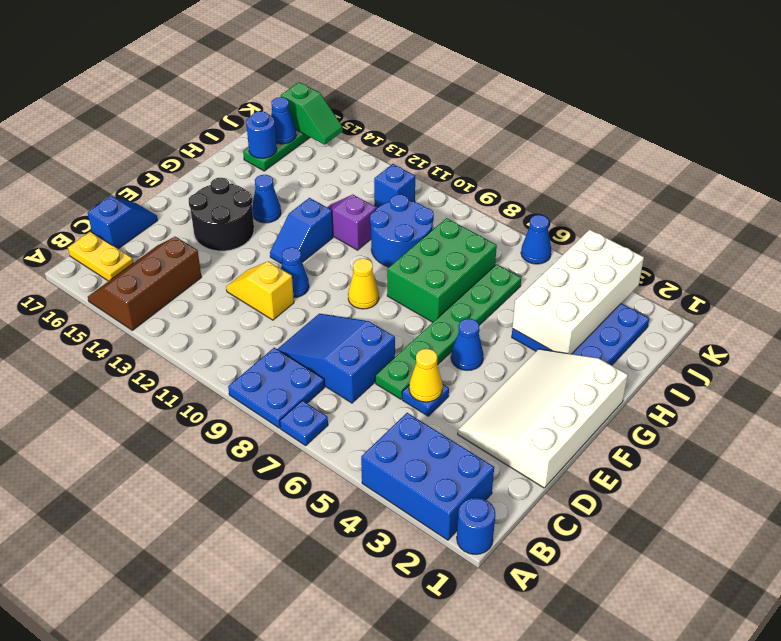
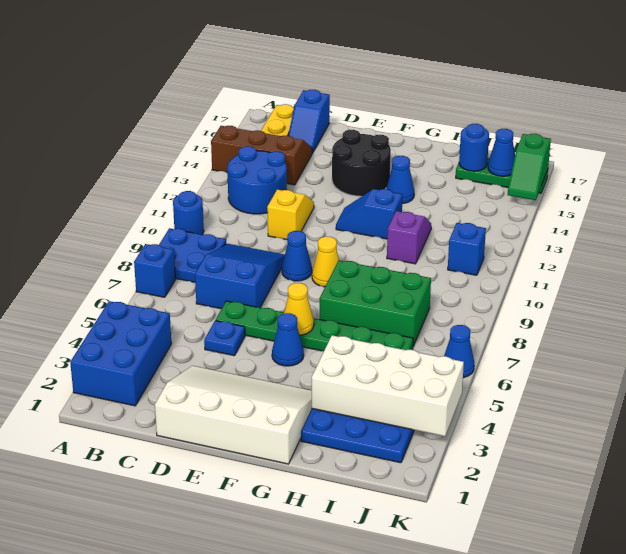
blue round brick A1 level 1 -> blue round brick A10 level 1
blue plate A7 level 1 -> blue brick A7 level 1
blue slope C17:D17 level 1 top C -> blue slope C16:C17 level 1 top 17
yellow cone D5 level 2 -> yellow cone F6 level 2
blue cone E11 level 1 -> blue cone E9 level 1
blue round brick H9:I10 level 1 -> blue round brick B12:C13 level 1

